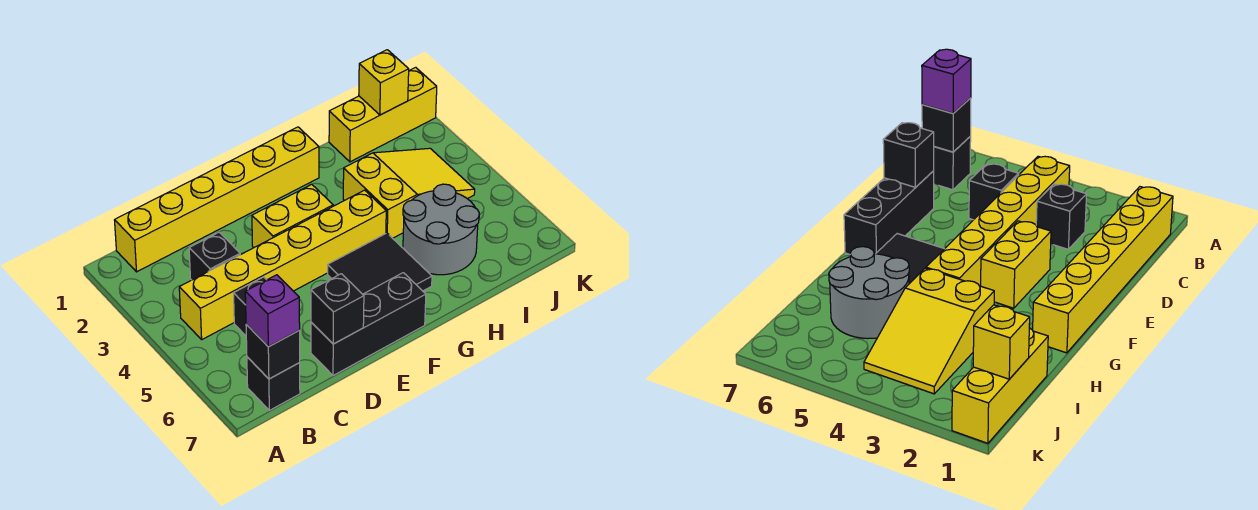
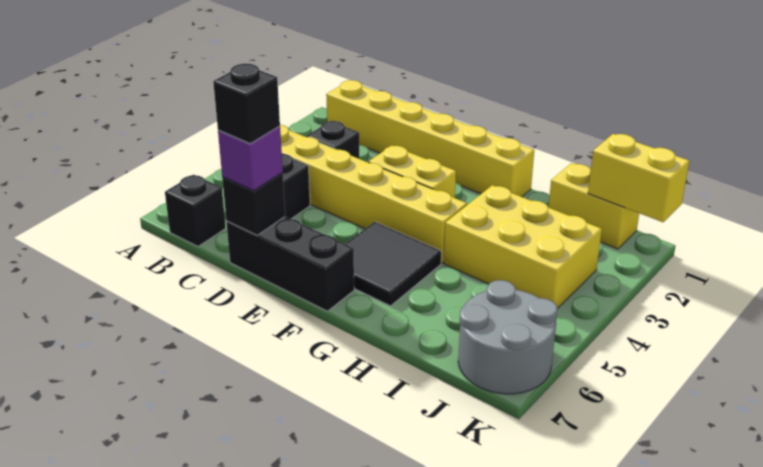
black brick B7 level 2 -> black brick D7 level 4
purple brick B7 level 3 -> purple brick D7 level 3
yellow slope H3:J4 level 1 top H -> yellow brick H3:J4 level 1
grey round brick H5:I6 level 1 -> grey round brick J6:K7 level 1
yellow brick I1:K1 level 1 -> yellow brick I1:J1 level 1
yellow brick J1 level 2 -> yellow brick J1:K1 level 2

